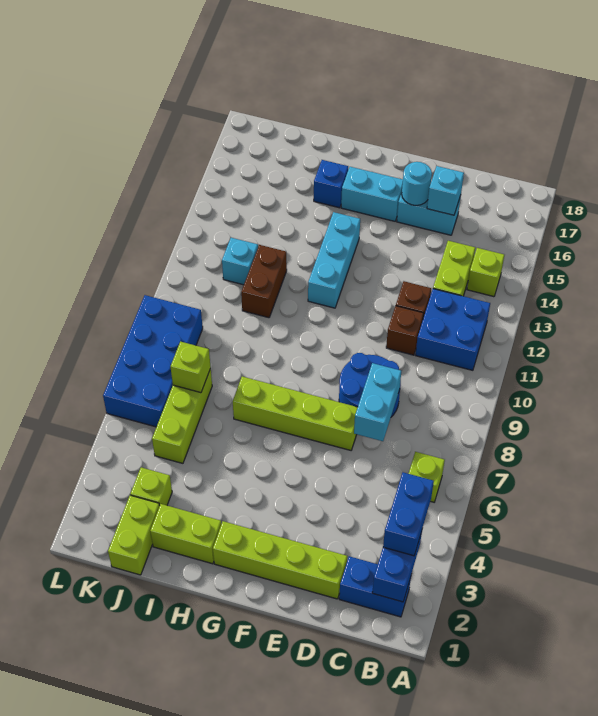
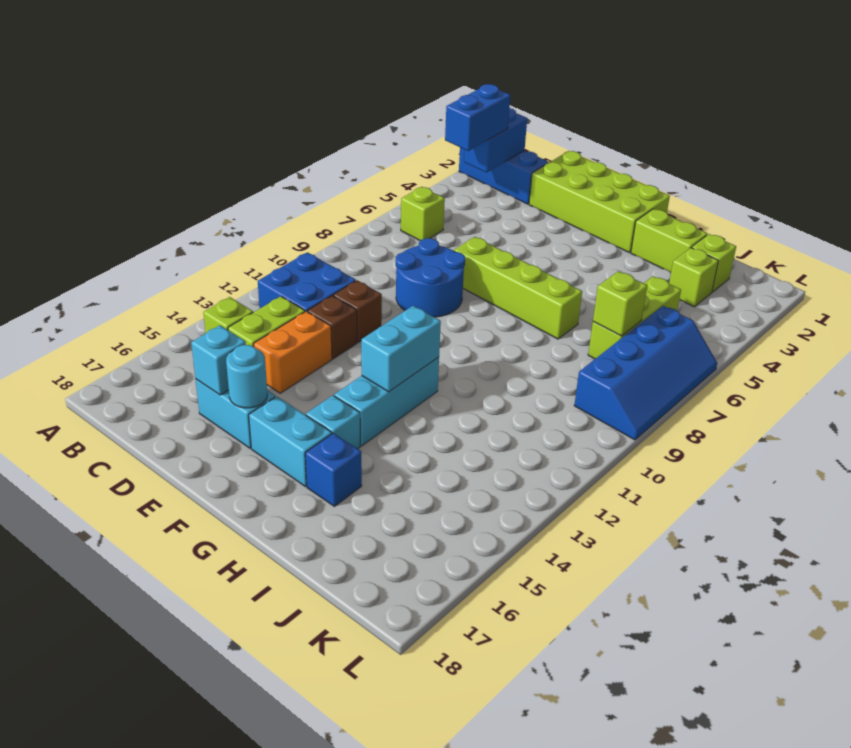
blue brick B2:C2 level 1 -> blue brick A2:C2 level 1
lime brick D2:G2 level 1 -> lime brick D1:G2 level 1
cyan brick D7:D8 level 2 -> cyan brick G12:G13 level 2
none -> orange brick D13:D14 level 1
brown brick I11:I12 level 1 -> none
lime brick J1:J2 level 1 -> lime brick J2 level 1
cyan brick J12 level 1 -> cyan brick G15 level 1
blue brick K6:L9 level 1 -> blue slope K6:L9 level 1 top K

